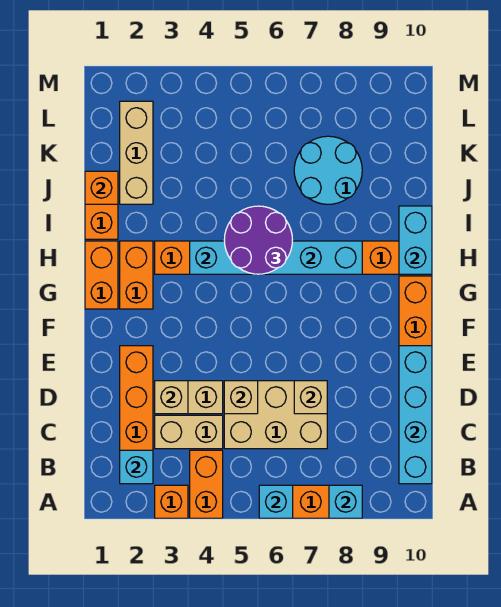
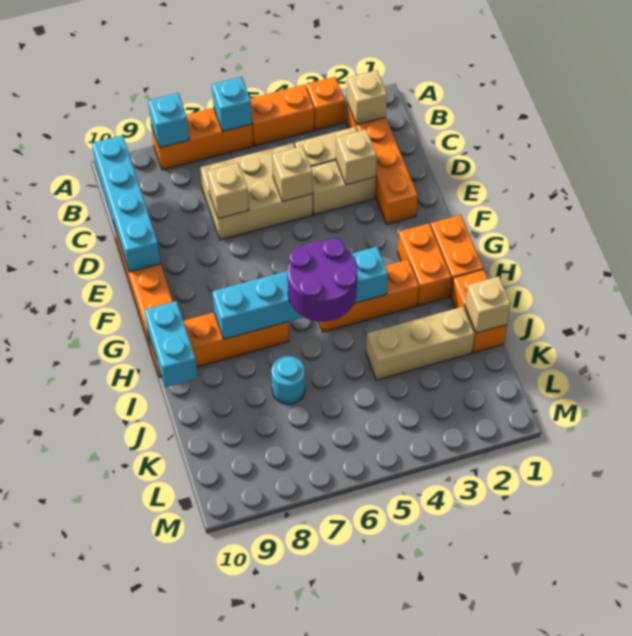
orange brick A4:B4 level 1 -> orange brick A4:A5 level 1
cyan brick B2 level 2 -> tan brick B2 level 2
orange brick J1 level 2 -> tan brick J1 level 2
tan brick J2:L2 level 1 -> tan brick J2:J4 level 1
cyan round brick J7:K8 level 1 -> cyan round brick J7 level 1

